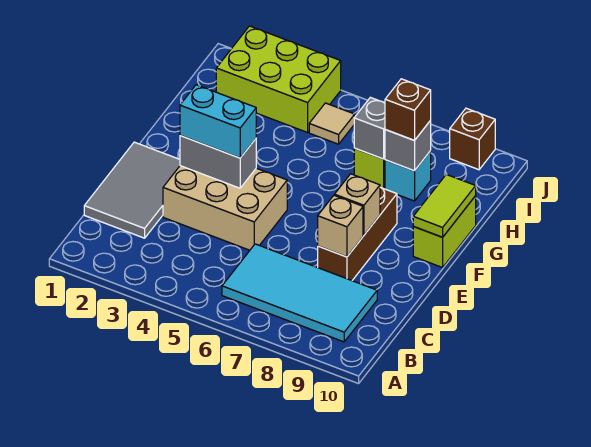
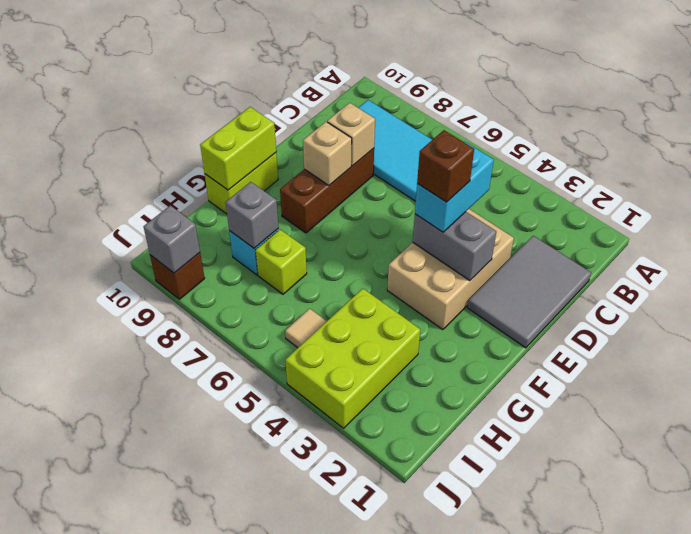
tan brick D3:E5 level 1 -> tan brick D3:F4 level 1
cyan brick E3:E4 level 3 -> cyan brick D4:E4 level 3
lime tile F10:G10 level 2 -> lime brick F10:G10 level 2
grey brick H7 level 2 -> grey brick J9 level 2
brown brick H8 level 3 -> brown brick E4 level 4
lime brick I2:J4 level 1 -> lime brick H3:J4 level 1

